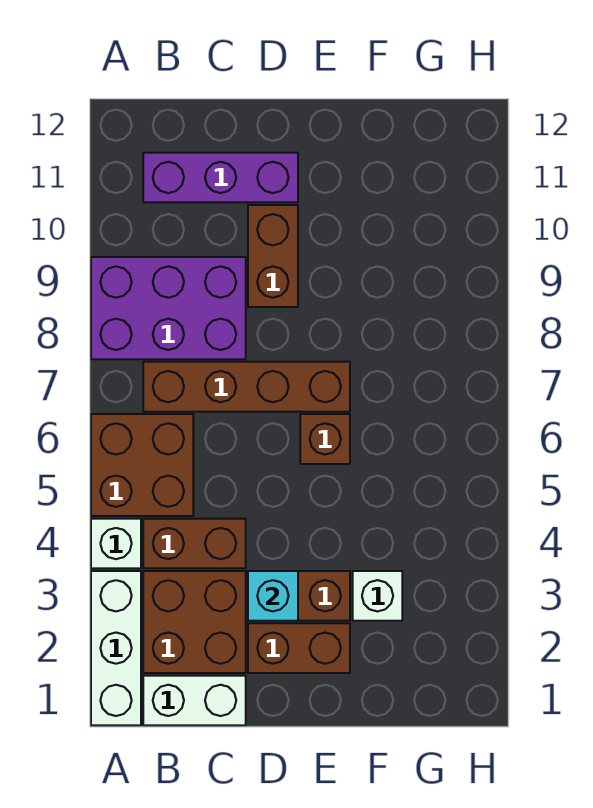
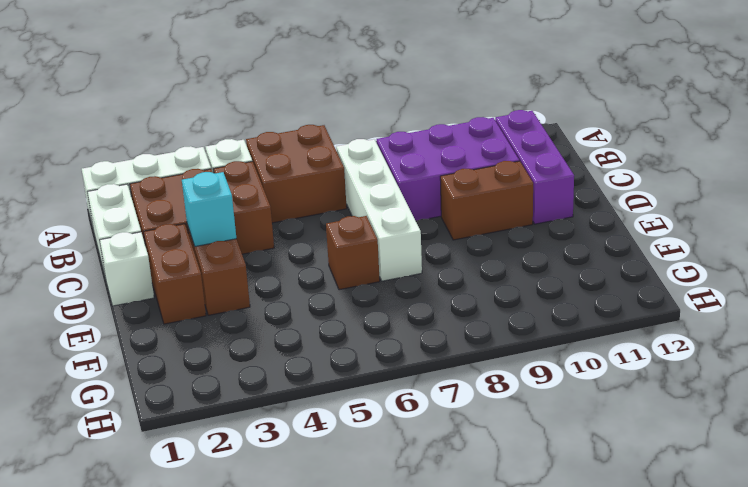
purple brick A8:C9 level 1 -> purple brick B8:C10 level 1
brown brick B7:E7 level 1 -> white brick B7:E7 level 1
white brick F3 level 1 -> white brick D1 level 1

